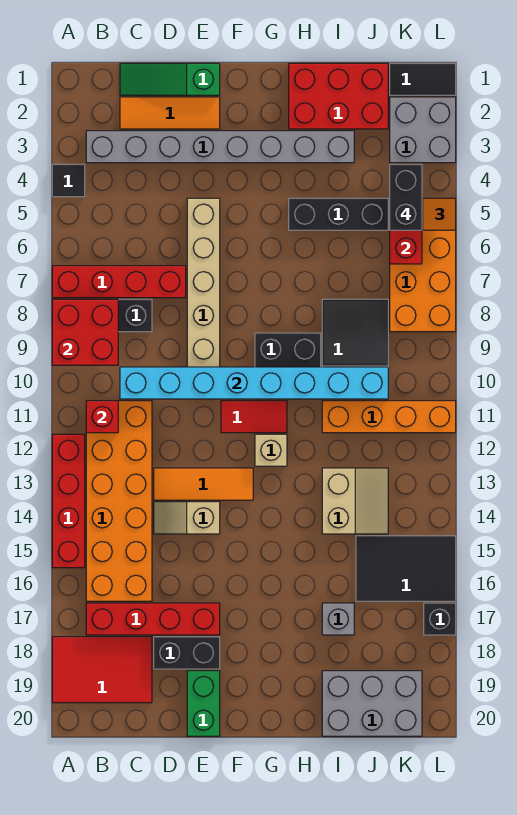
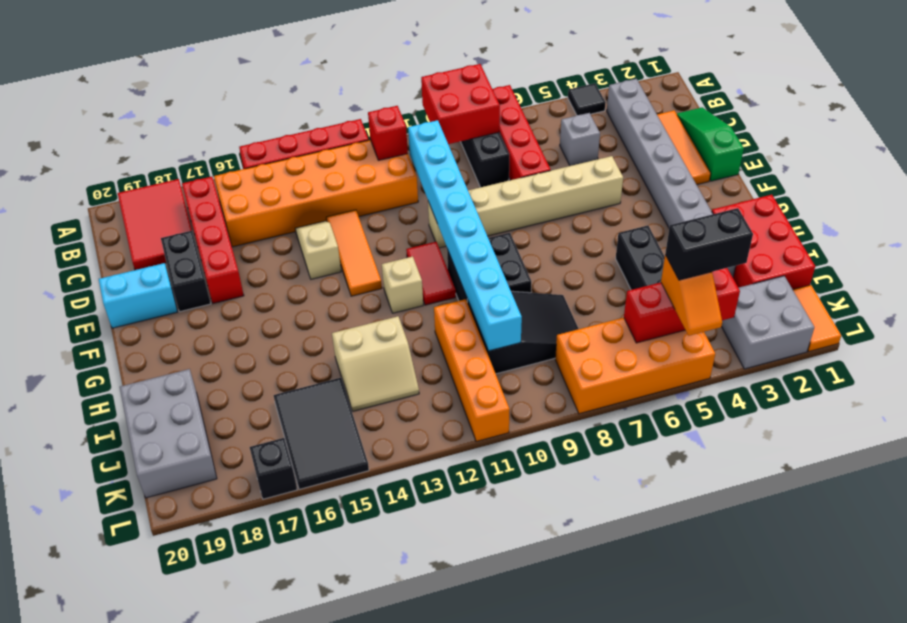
green brick E19:E20 level 1 -> cyan brick E19:E20 level 1
grey brick I17 level 1 -> grey brick C5 level 1
black tile K1:L1 level 1 -> orange tile K1:L1 level 1

